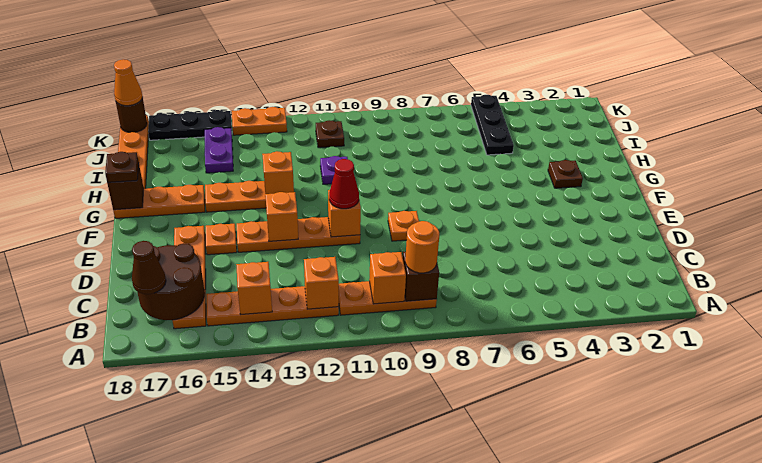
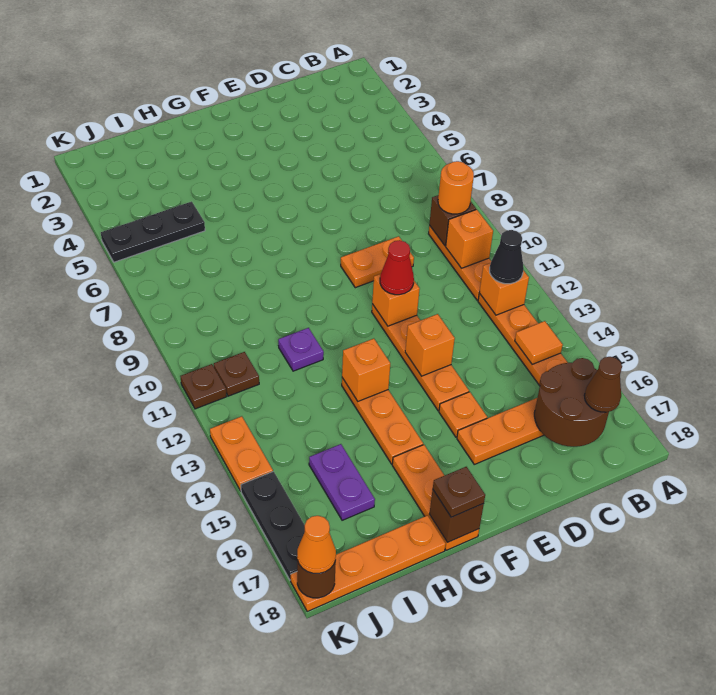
none -> black cone B12 level 3
orange brick B14 level 2 -> orange tile B14 level 2
orange plate E9 level 1 -> orange plate D9:E9 level 1
brown plate G3 level 1 -> brown plate K11 level 1
purple plate I15:J15 level 1 -> purple plate I15:I16 level 1

